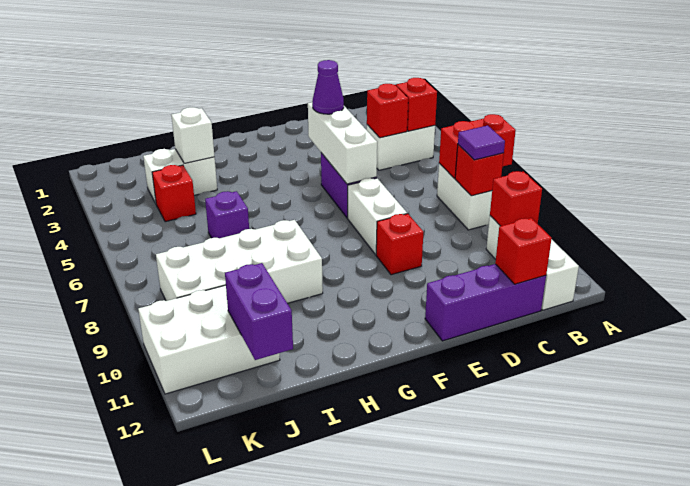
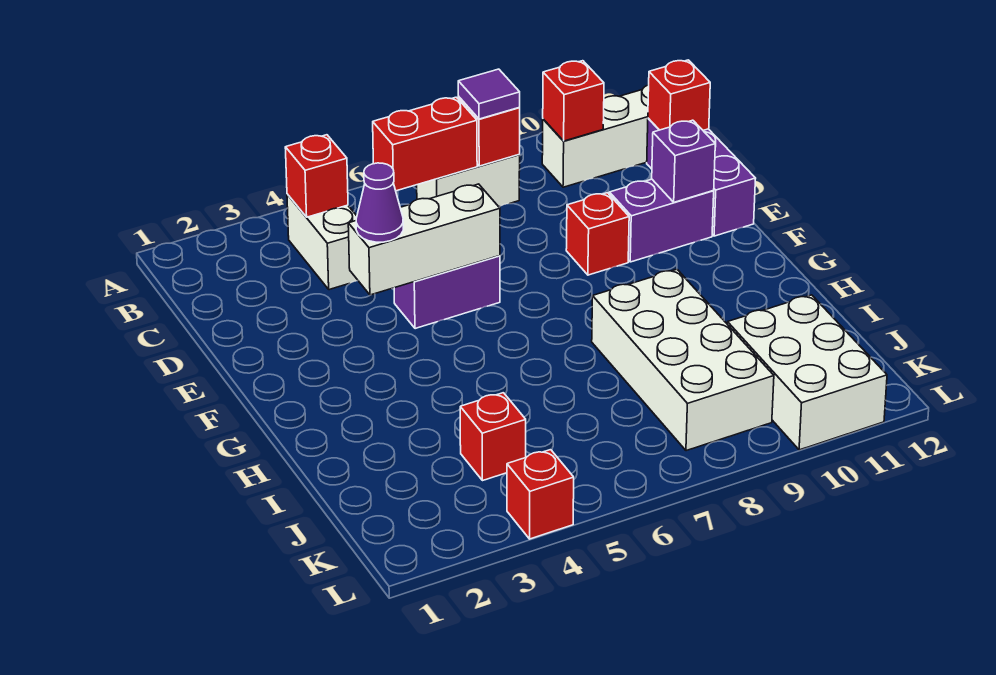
red brick A7:B7 level 2 -> red brick B6:B7 level 2
red brick C4 level 2 -> red brick L4 level 1
white brick E7:E8 level 1 -> none
white brick I3:J3 level 1 -> none
white brick I3 level 2 -> none
purple brick I6 level 1 -> purple brick E11 level 2
purple brick J11:J12 level 2 -> purple brick E10:E11 level 1

